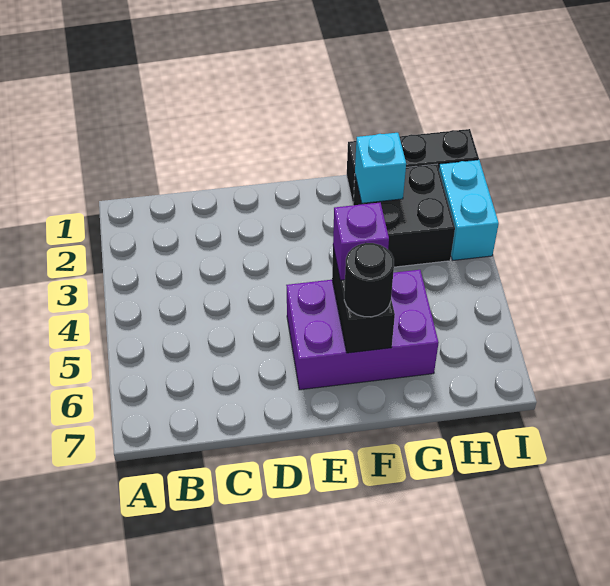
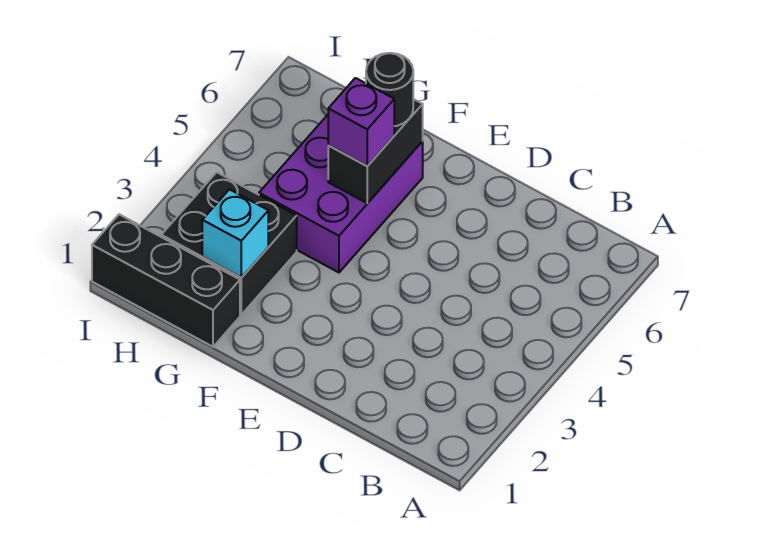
purple brick E5:G6 level 1 -> purple brick F4:G6 level 1
cyan brick I2:I3 level 1 -> none

